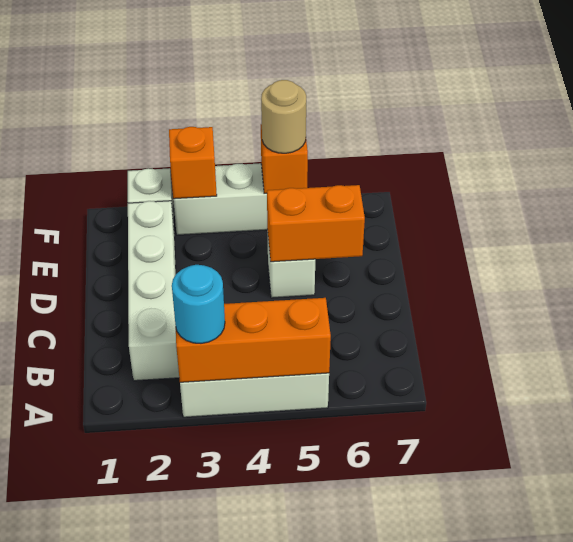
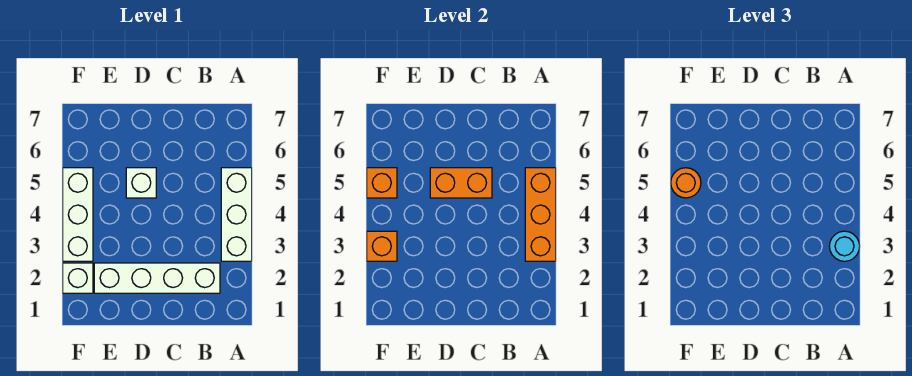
orange brick D5:D6 level 2 -> orange brick C5:D5 level 2
tan round brick F5 level 3 -> orange round brick F5 level 3

